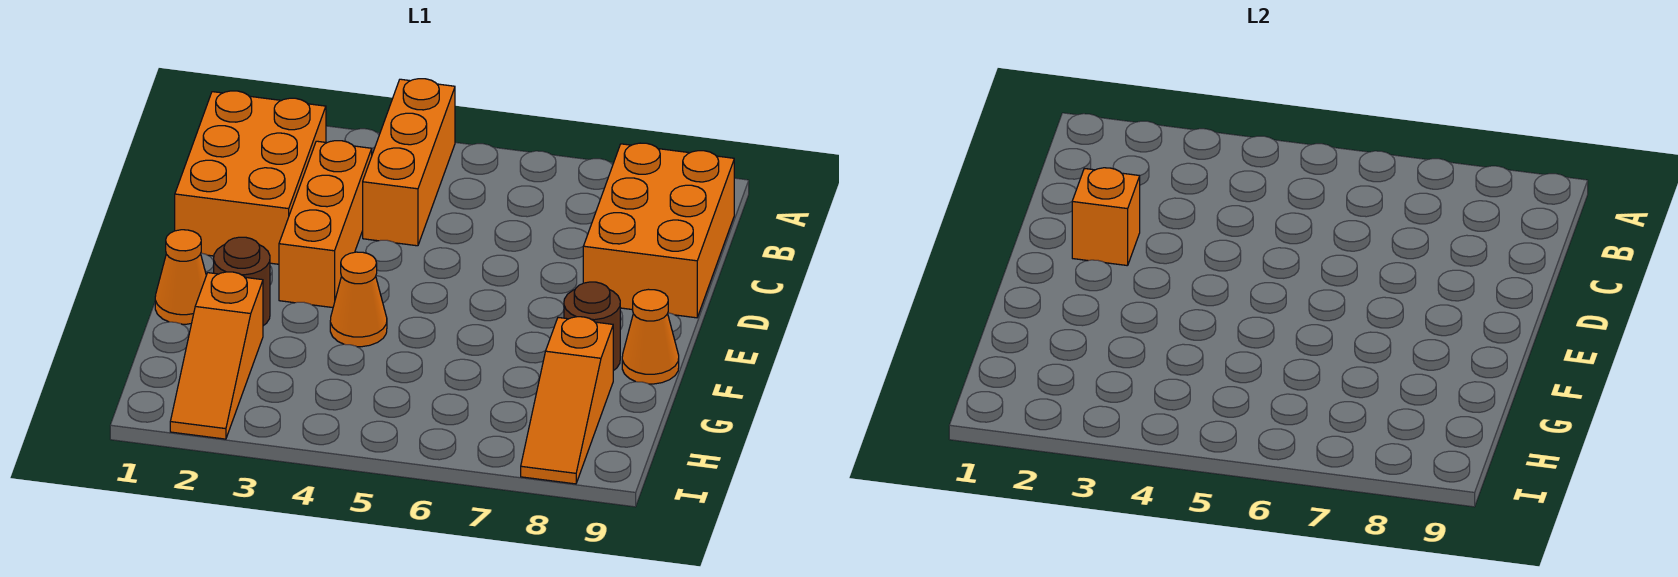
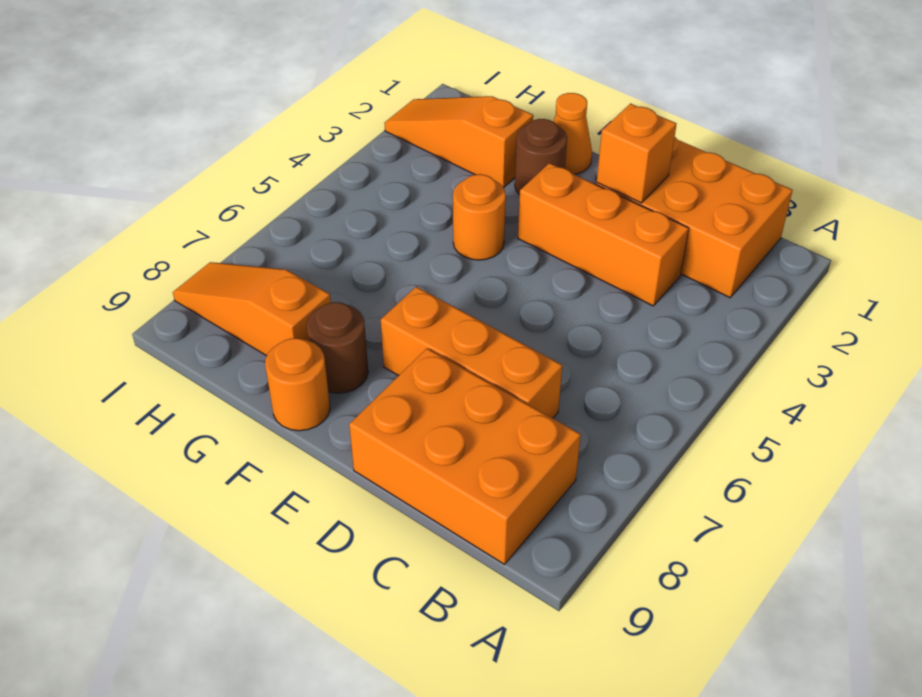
orange brick A4:C4 level 1 -> orange brick C7:E7 level 1
orange cone F4 level 1 -> orange round brick F4 level 1
orange cone F9 level 1 -> orange round brick F9 level 1

